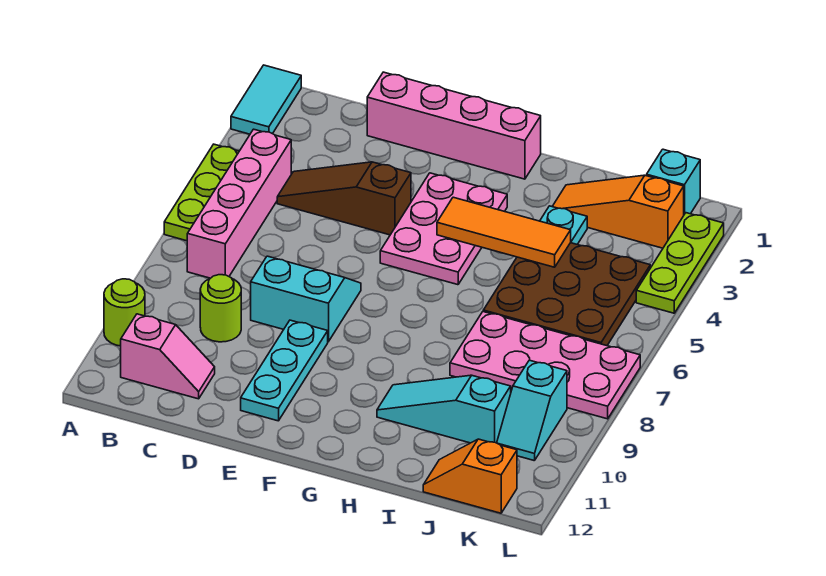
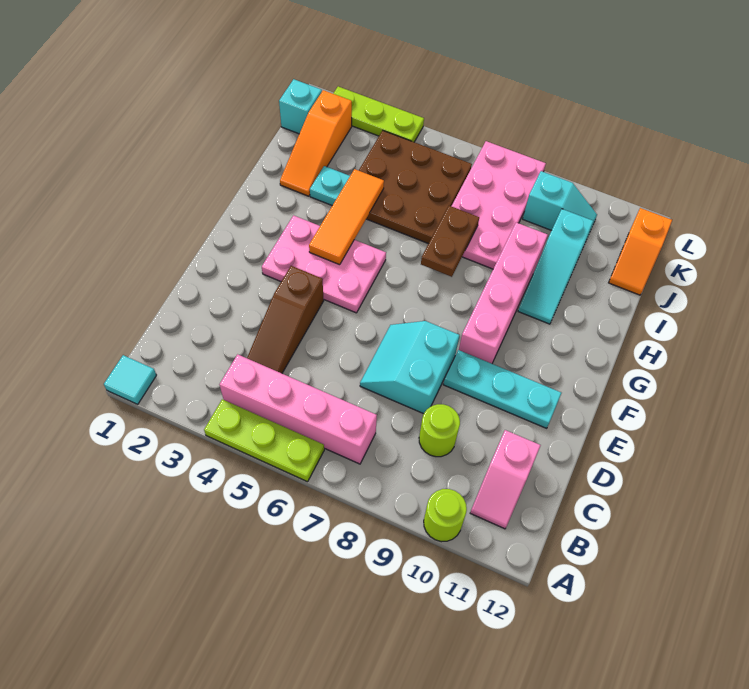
cyan tile A1:A2 level 1 -> cyan tile A1 level 1
pink slope B11:C11 level 1 top B -> pink slope B11:C11 level 1 top C
pink brick D1:G1 level 1 -> pink brick F9:I9 level 1
none -> brown plate H7:I7 level 2

